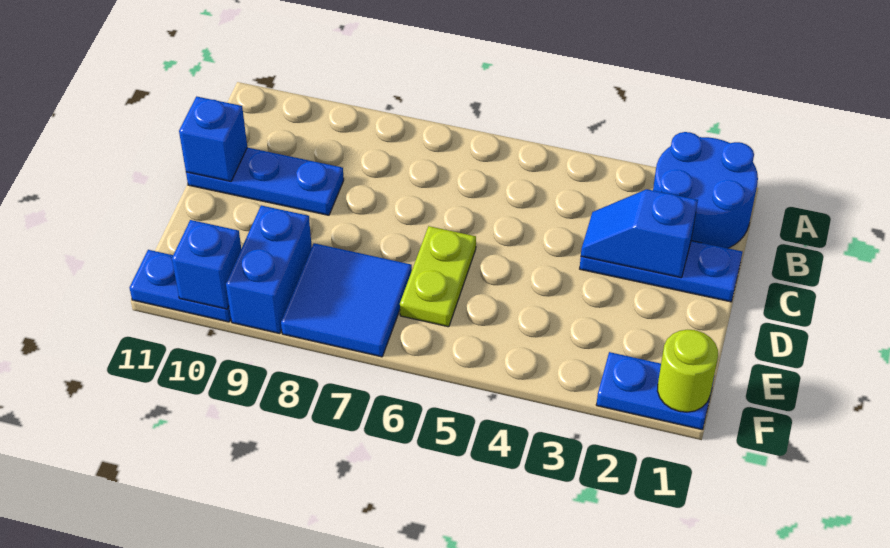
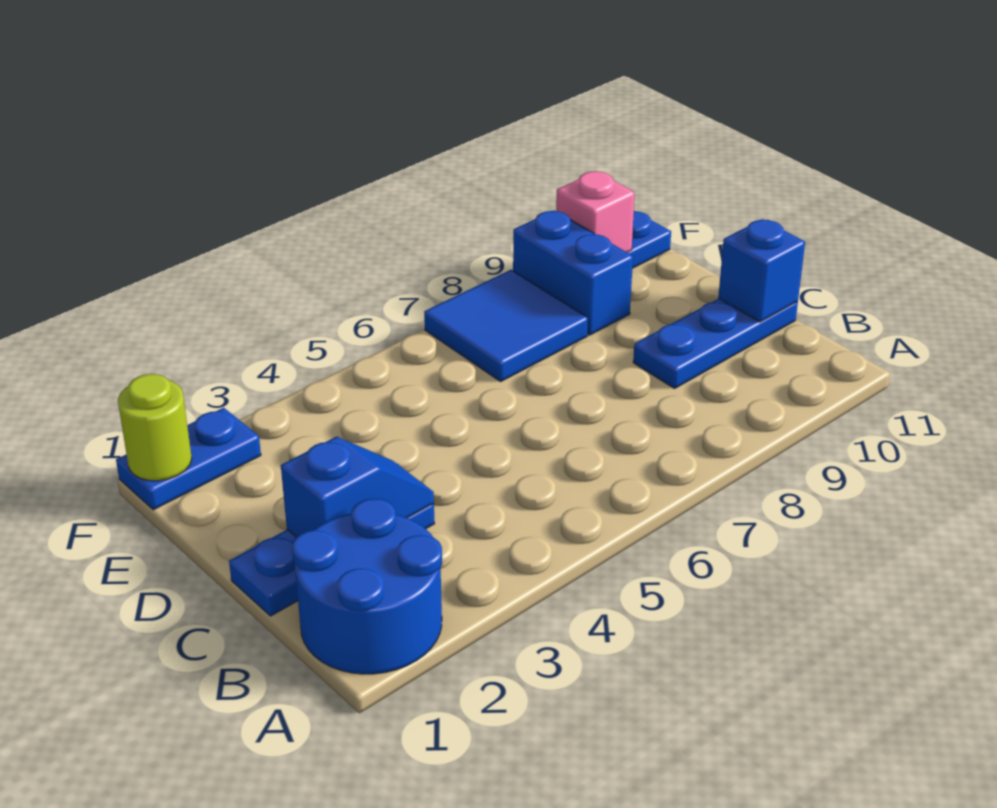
lime plate D6:E6 level 1 -> none
blue brick F10 level 2 -> pink brick F10 level 2

